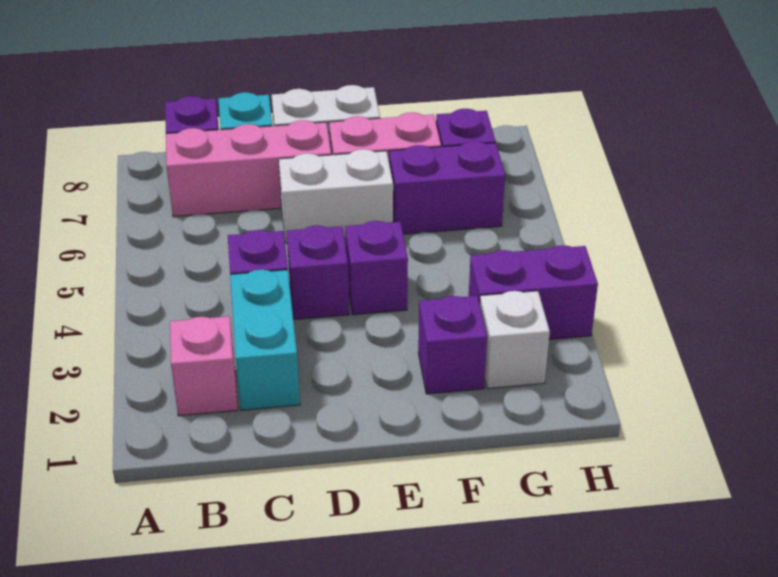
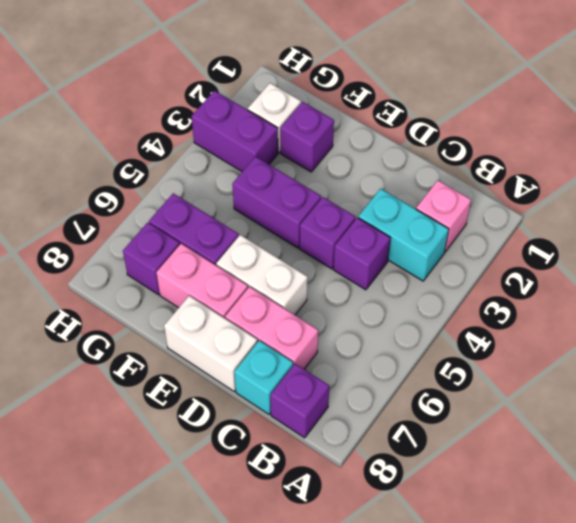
pink brick B7:D7 level 1 -> pink brick C7:D7 level 1
cyan brick C2:C3 level 1 -> cyan brick B3:C3 level 1
purple brick E4 level 1 -> purple brick E4:F4 level 1

